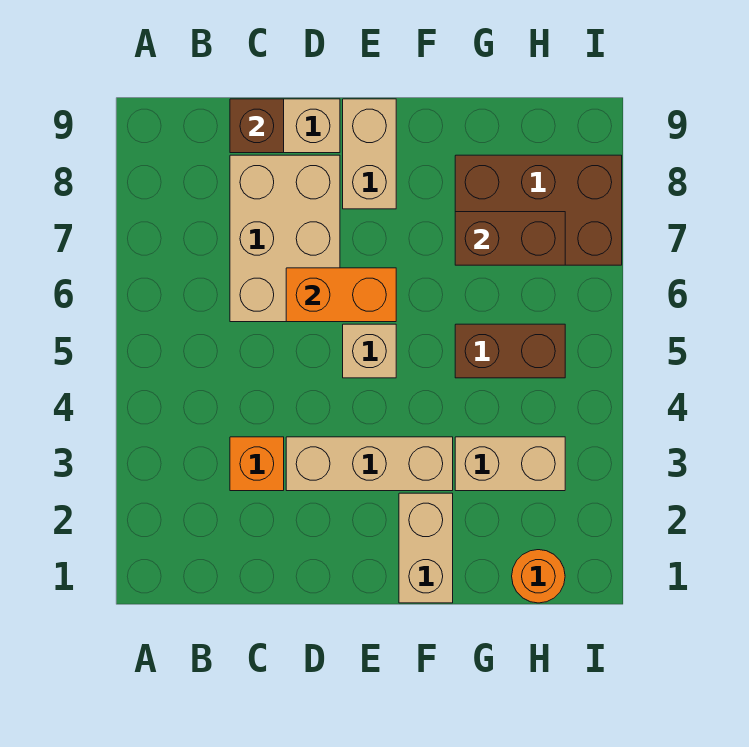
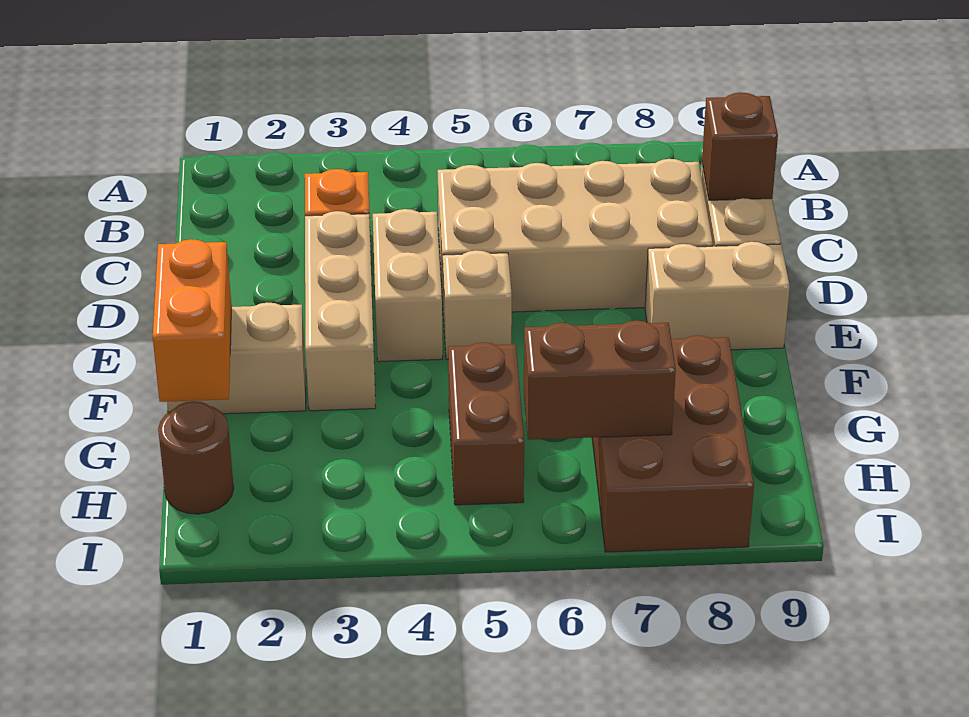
tan brick C6:D8 level 1 -> tan brick C5:D8 level 1
orange brick D6:E6 level 2 -> orange brick F1:G1 level 2
tan brick G3:H3 level 1 -> tan brick D4:E4 level 1
brown brick G7:H7 level 2 -> brown brick H6:H7 level 2
orange round brick H1 level 1 -> brown round brick H1 level 1

